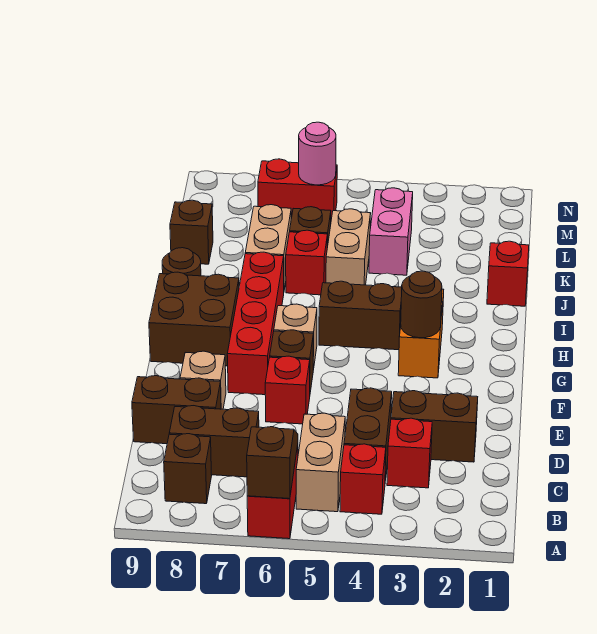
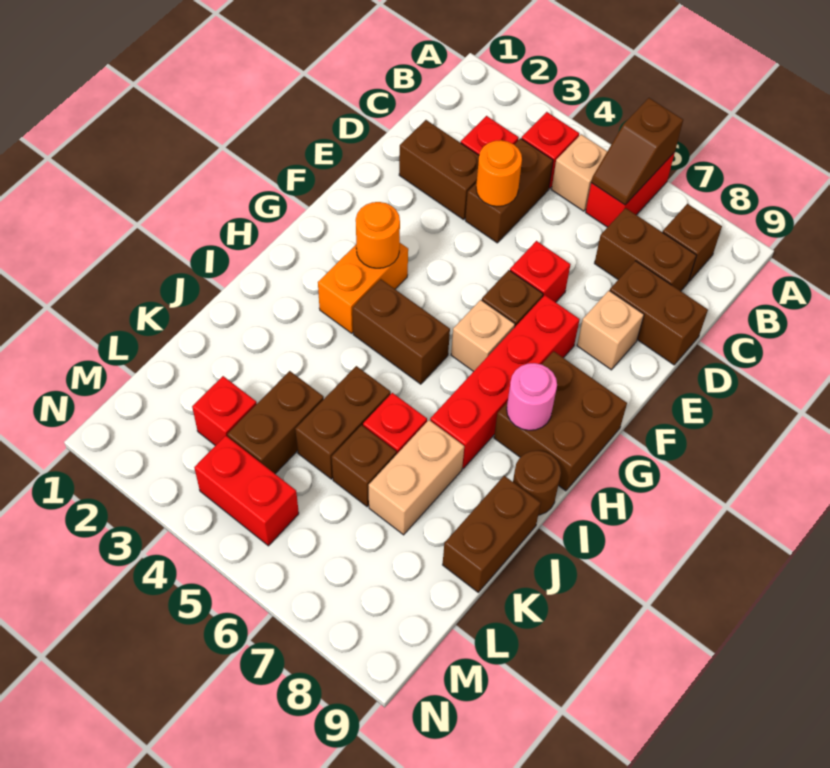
tan brick B5:C5 level 1 -> tan brick B5 level 1
none -> orange round brick D4 level 2
brown round brick G3 level 2 -> orange round brick G3 level 2
red brick J1 level 1 -> red brick L3 level 1
tan brick J5:K5 level 1 -> brown brick J5:K5 level 1
pink brick K4:L4 level 1 -> brown brick K4:L4 level 1
brown brick K9 level 1 -> brown brick J9:K9 level 1
red brick M6:M7 level 1 -> red brick M4:M5 level 1
pink round brick M6 level 2 -> pink round brick H8 level 2

